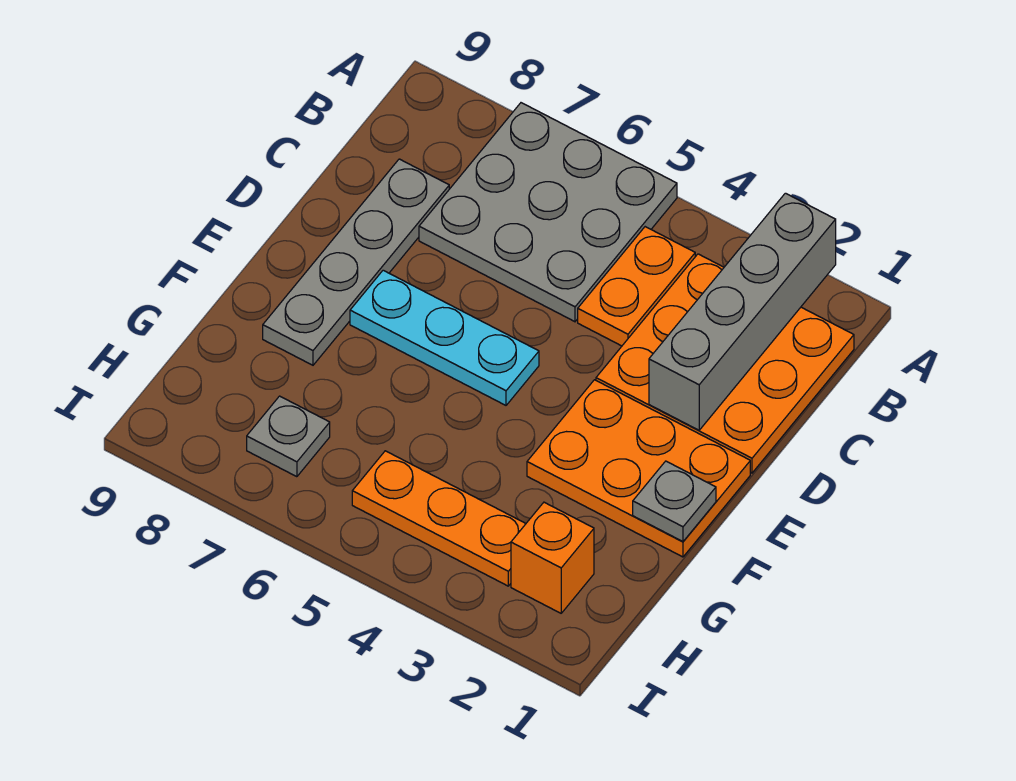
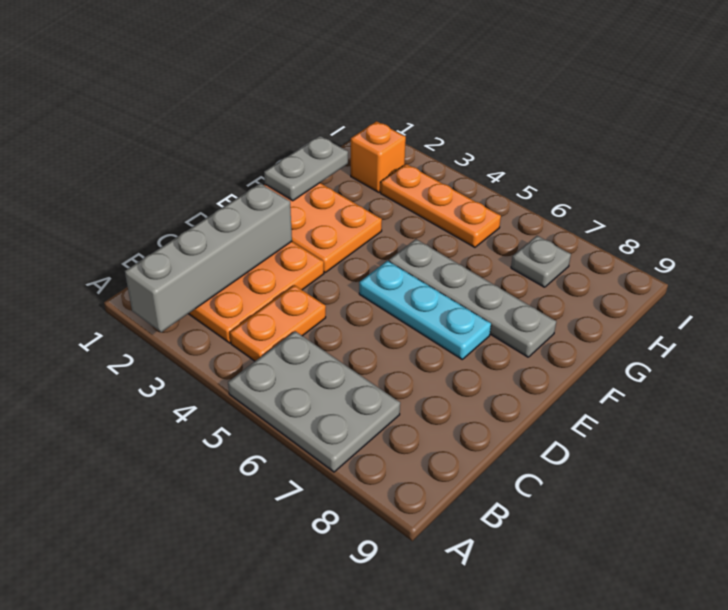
grey plate A5:C7 level 1 -> grey plate A5:B7 level 1
grey plate C8:F8 level 1 -> grey plate F5:F8 level 1
grey plate F1 level 2 -> grey plate F1:G1 level 2

